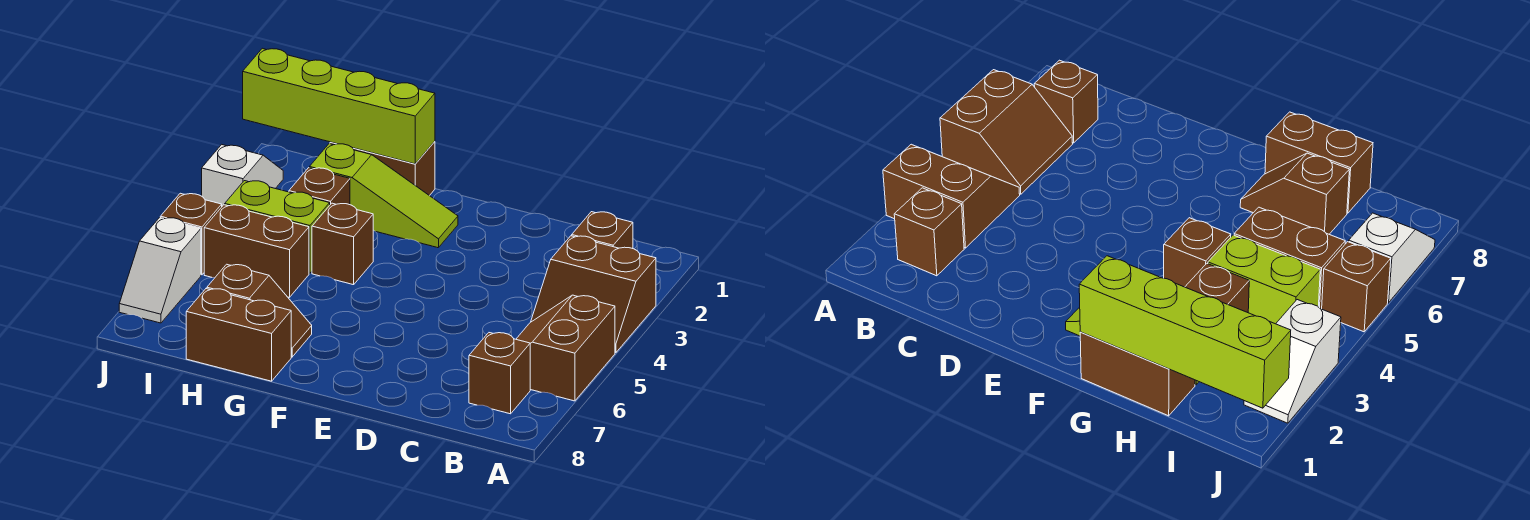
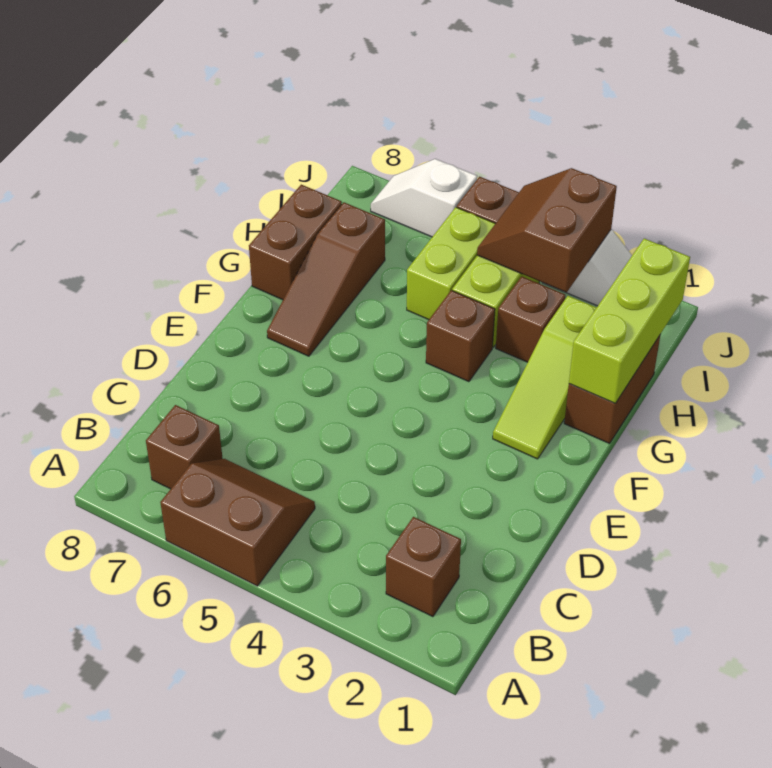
brown slope A3:B4 level 1 top 3 -> brown slope I3:J4 level 2 top 3
lime brick G1:J1 level 2 -> lime brick G1:I1 level 2
brown slope G7:H7 level 1 top H -> brown slope F7:H7 level 1 top H
brown brick H5:I5 level 1 -> lime brick H5:I5 level 1

